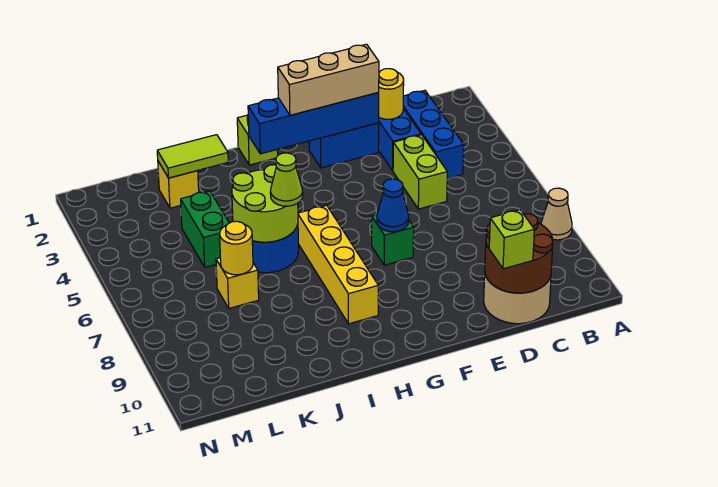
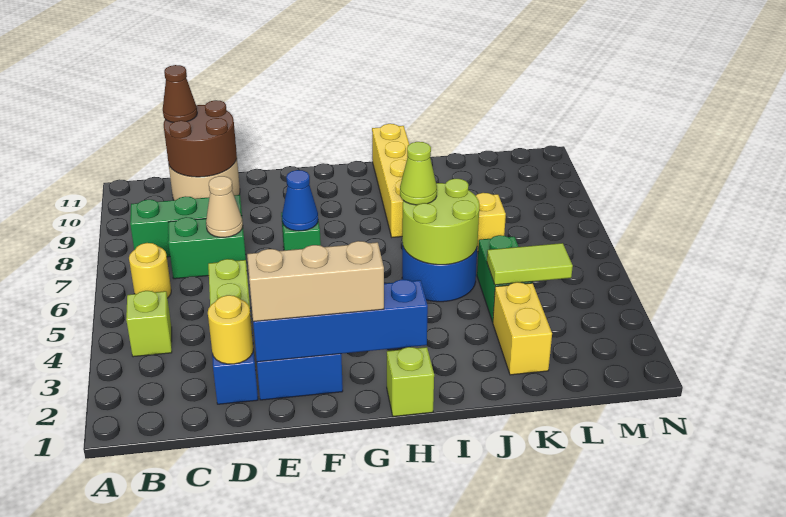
tan cone A8 level 1 -> tan cone D7 level 2
none -> green brick B8:D8 level 1
blue brick C2:C4 level 1 -> none
none -> green brick C7:D7 level 1
none -> brown cone C11 level 3
lime brick D11 level 3 -> lime brick B4 level 1
yellow brick H6:H9 level 1 -> yellow brick I8:I11 level 1
lime tile J2:K2 level 2 -> lime tile K4:L4 level 2
yellow brick K2 level 1 -> yellow brick K2:K3 level 1
yellow round brick K7 level 2 -> yellow round brick B6 level 1

